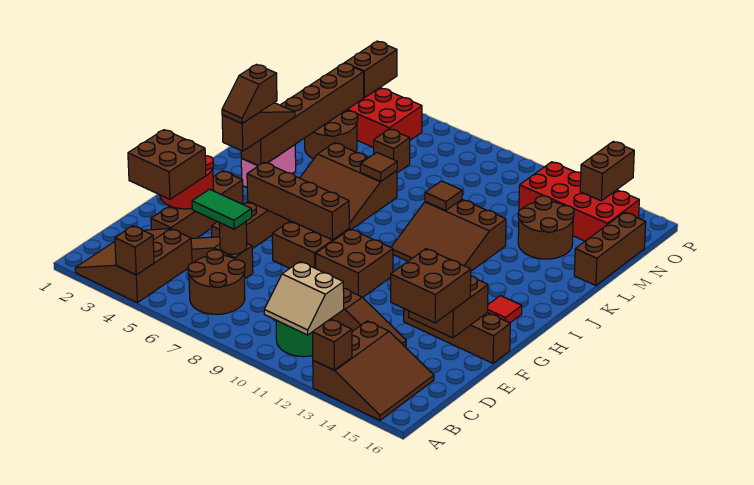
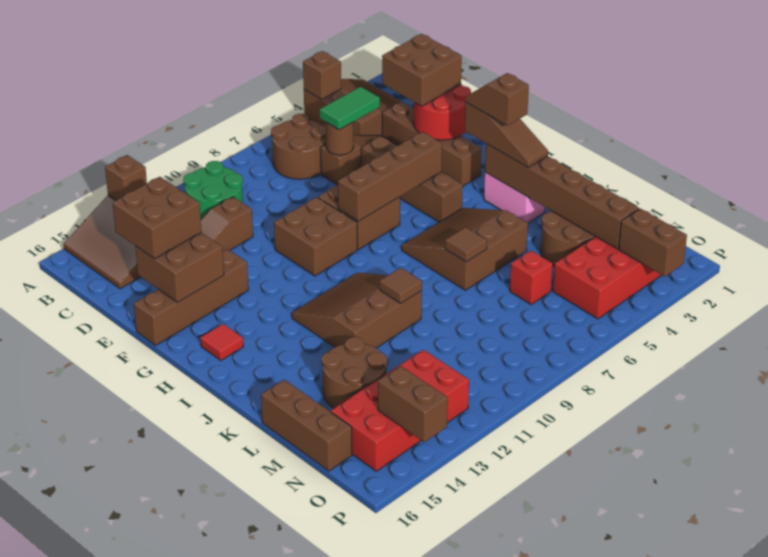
tan slope B10:C11 level 2 top C -> none
brown brick M6 level 1 -> red brick M6 level 1

